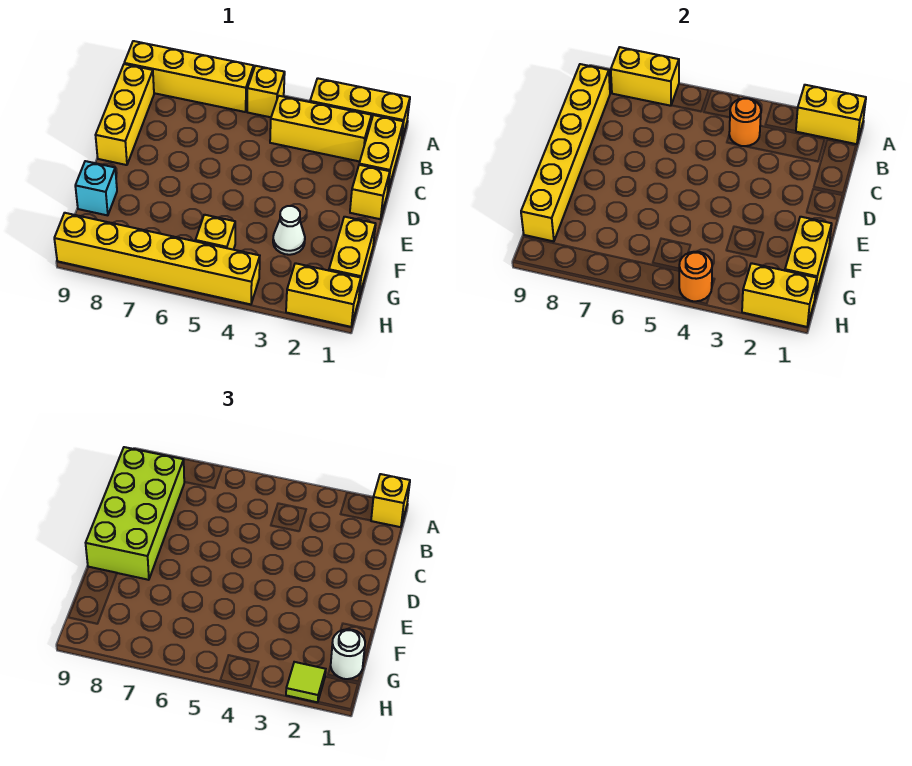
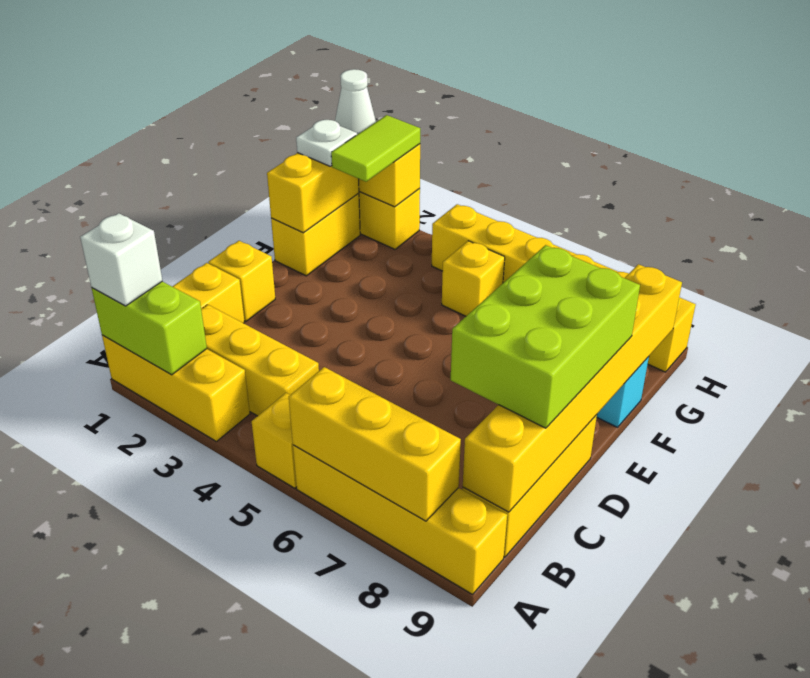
yellow brick A1:A2 level 2 -> lime brick A1:A2 level 2
yellow brick A1 level 3 -> white brick A1 level 3
yellow brick A7:A8 level 2 -> yellow brick A6:A8 level 2
orange round brick B4 level 2 -> none
lime brick B8:E9 level 3 -> lime brick C8:E9 level 3
white cone F3 level 1 -> white cone H1 level 3
white round brick G1 level 3 -> white plate G1 level 3
lime tile H2 level 3 -> lime tile G2:H2 level 3
orange round brick H4 level 2 -> none

